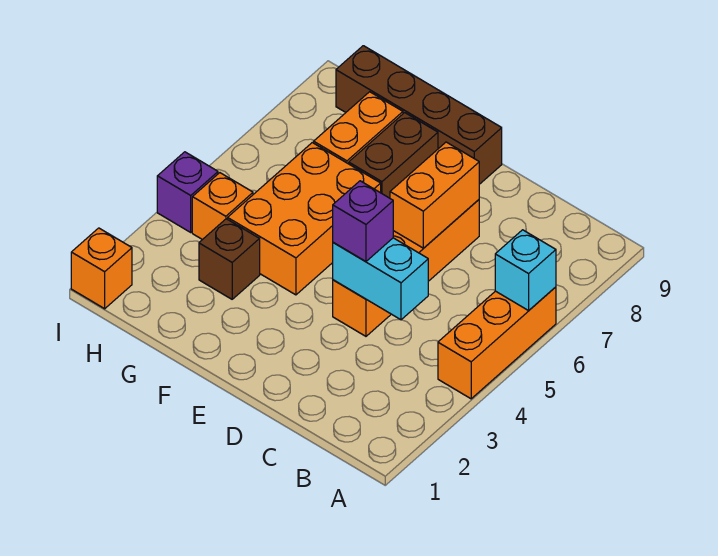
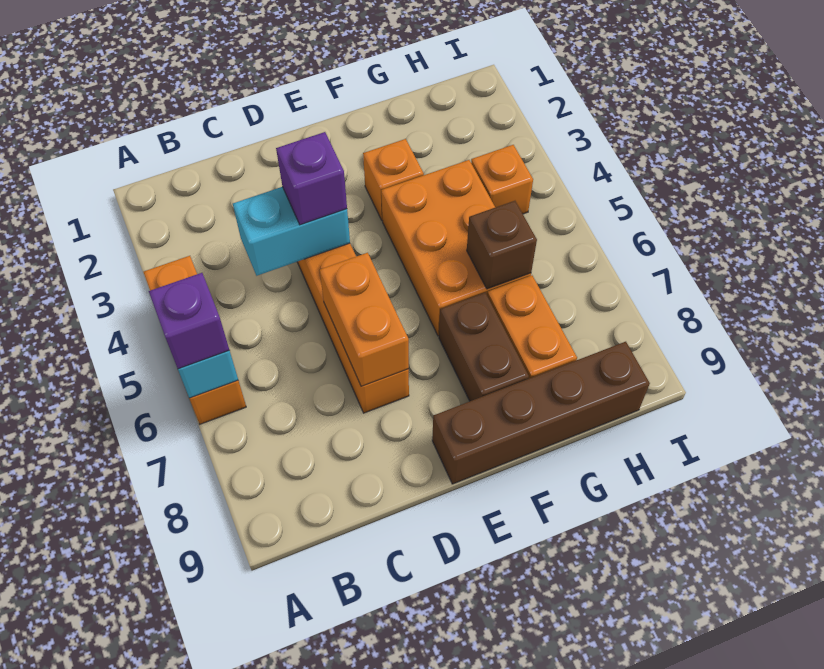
brown brick G3 level 1 -> brown brick G6 level 2
orange brick I1 level 1 -> orange brick F3 level 1
purple brick I4 level 1 -> purple brick A6 level 3

